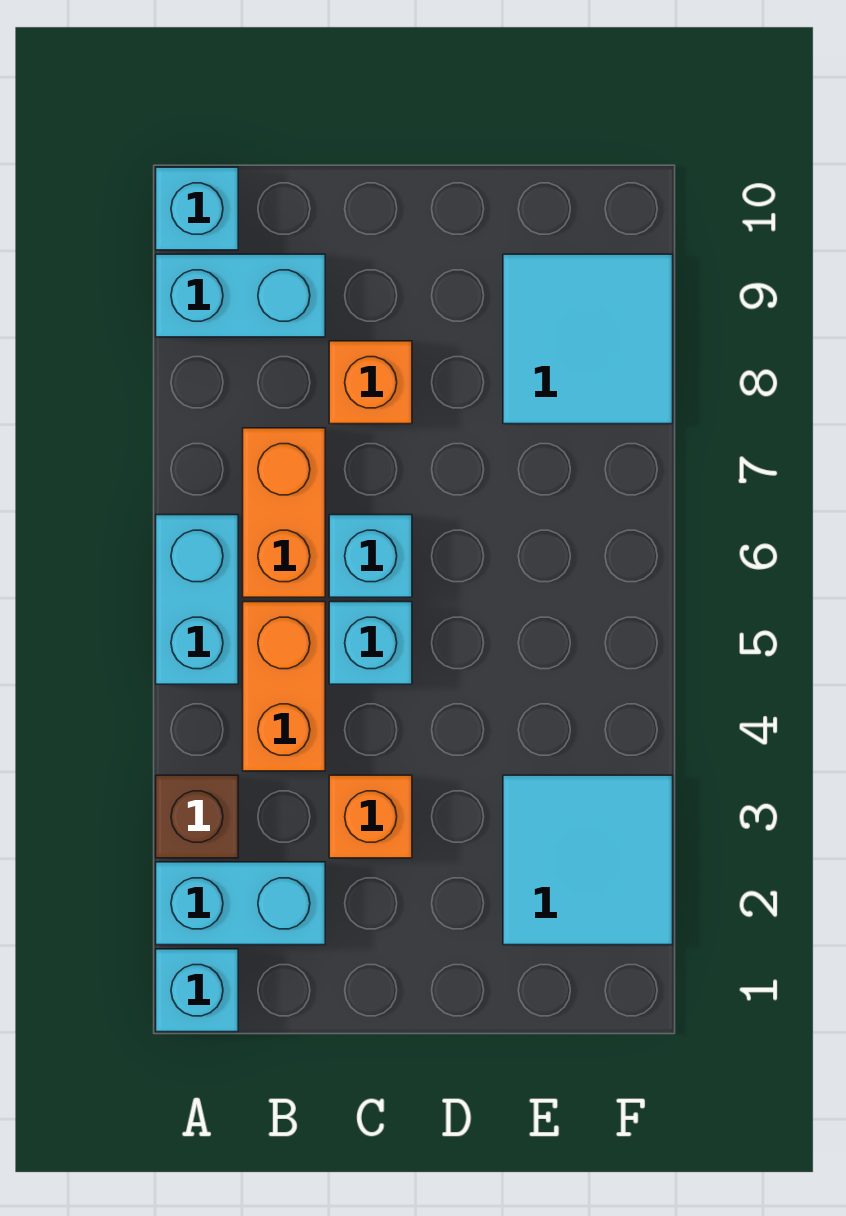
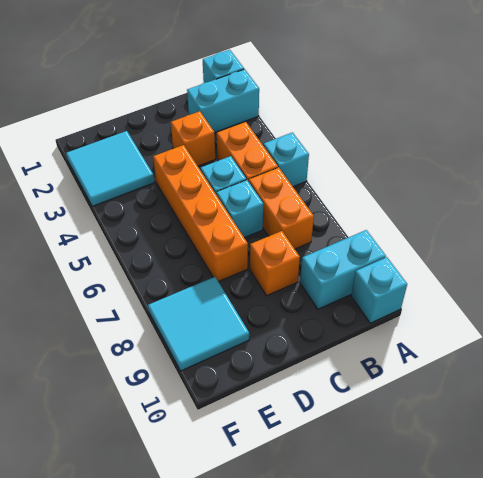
brown brick A3 level 1 -> none
cyan brick A5:A6 level 1 -> cyan brick A5 level 1
none -> orange brick D4:D7 level 1

